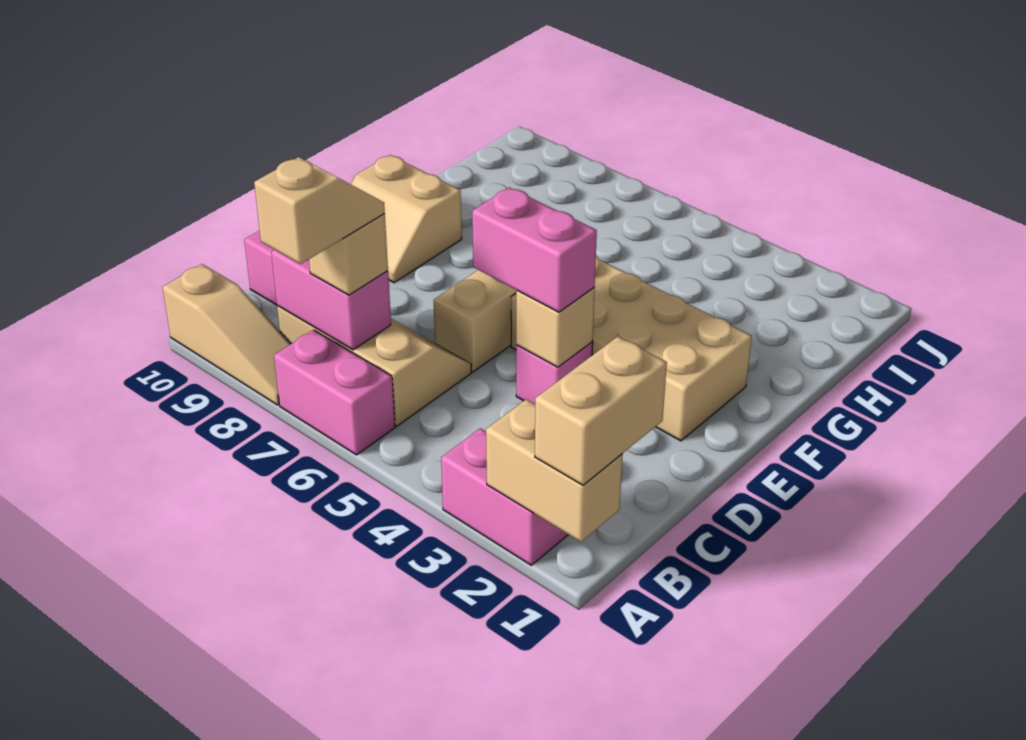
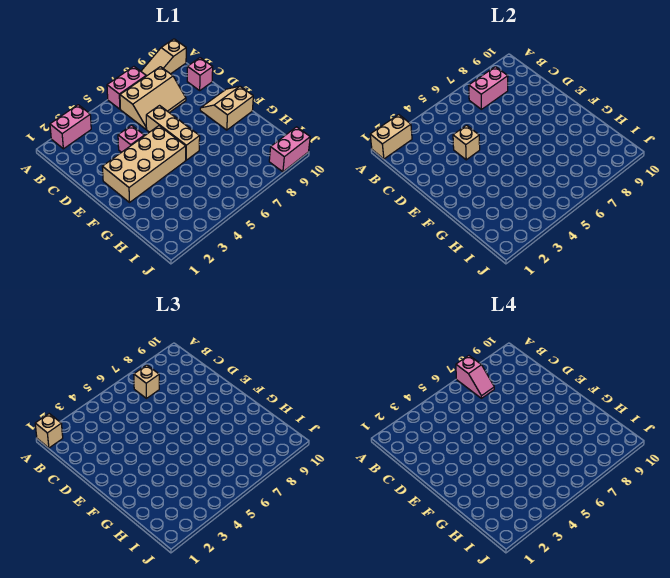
tan brick A1:B1 level 3 -> tan brick A1 level 3
tan slope A7:B7 level 4 top A -> pink slope A7:B7 level 4 top A
pink brick D4:D5 level 3 -> pink brick J9:J10 level 1

